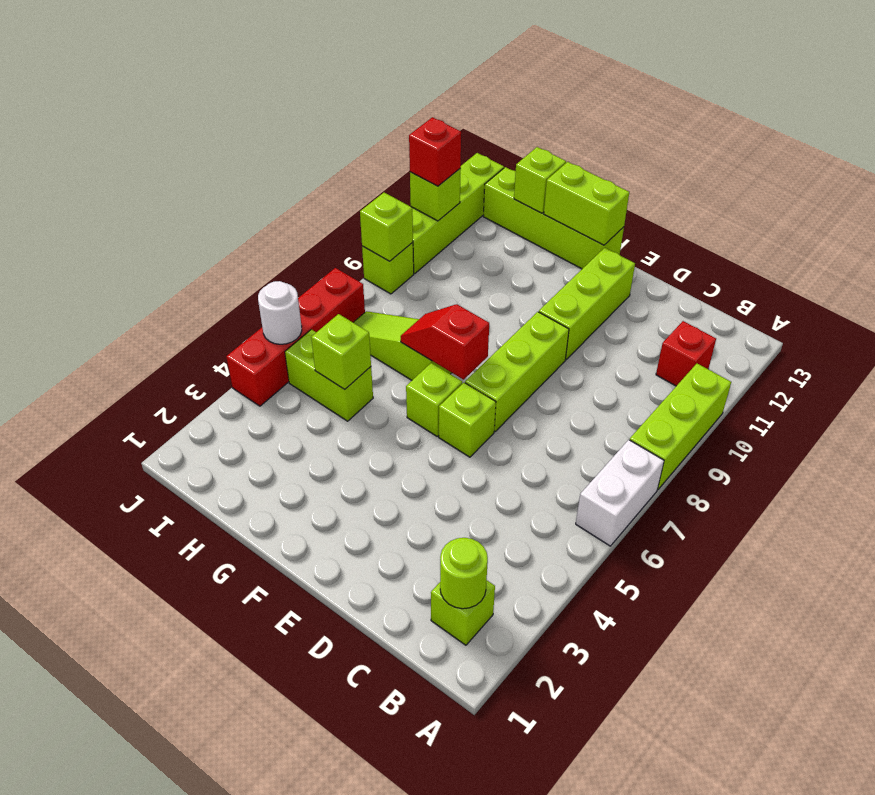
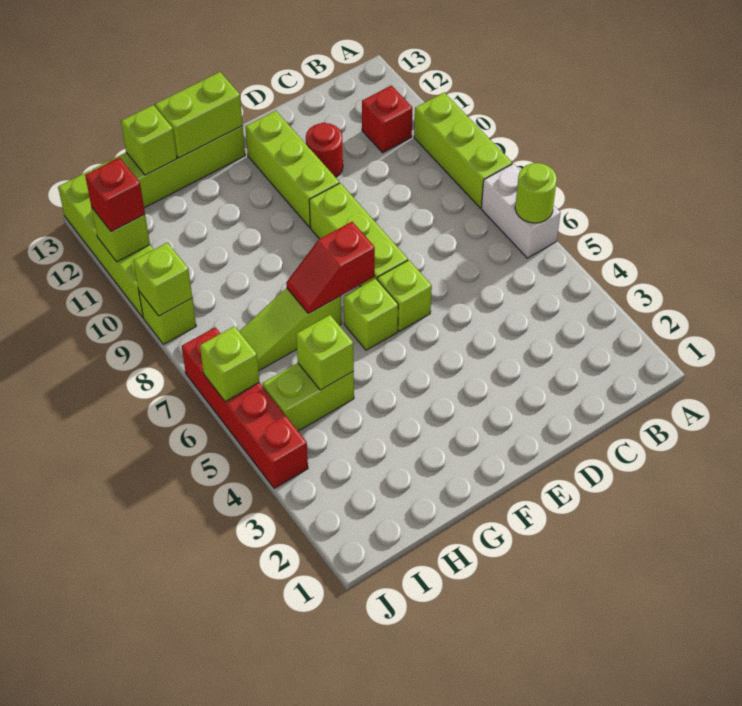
lime brick B2 level 1 -> lime brick J6 level 2
lime round brick B2 level 2 -> lime round brick A6 level 2
none -> red round brick D11 level 1
white round brick J5 level 2 -> none

